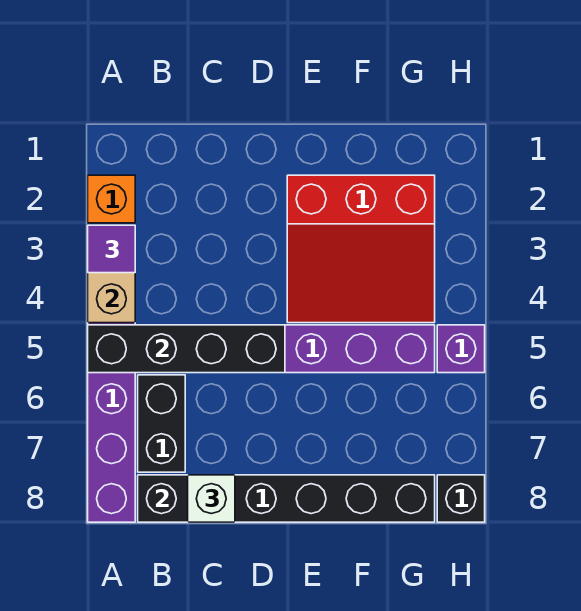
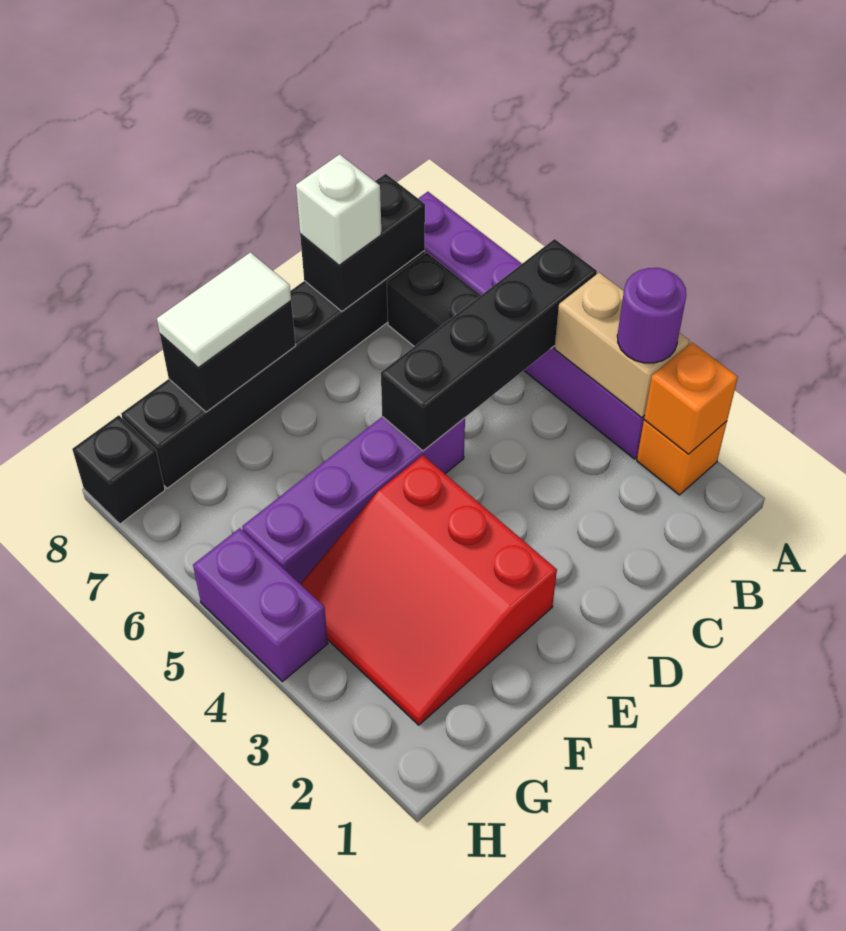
none -> orange brick A2 level 2
purple tile A3 level 3 -> purple round brick A3 level 3
red slope E2:G4 level 1 top 2 -> red slope E2:G4 level 1 top E
none -> black brick E8:F8 level 2
none -> white tile E8:F8 level 3
purple brick H5 level 1 -> purple brick H4:H5 level 1

